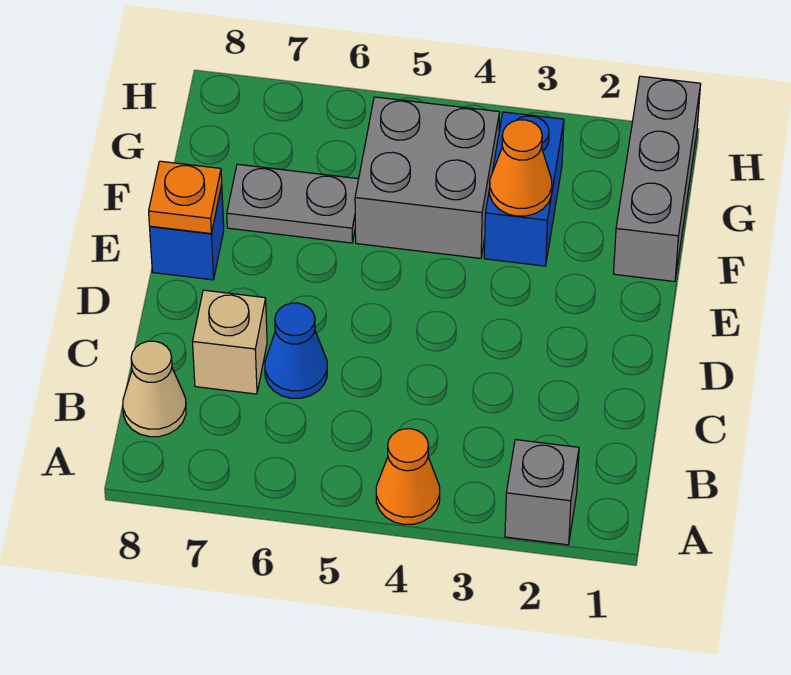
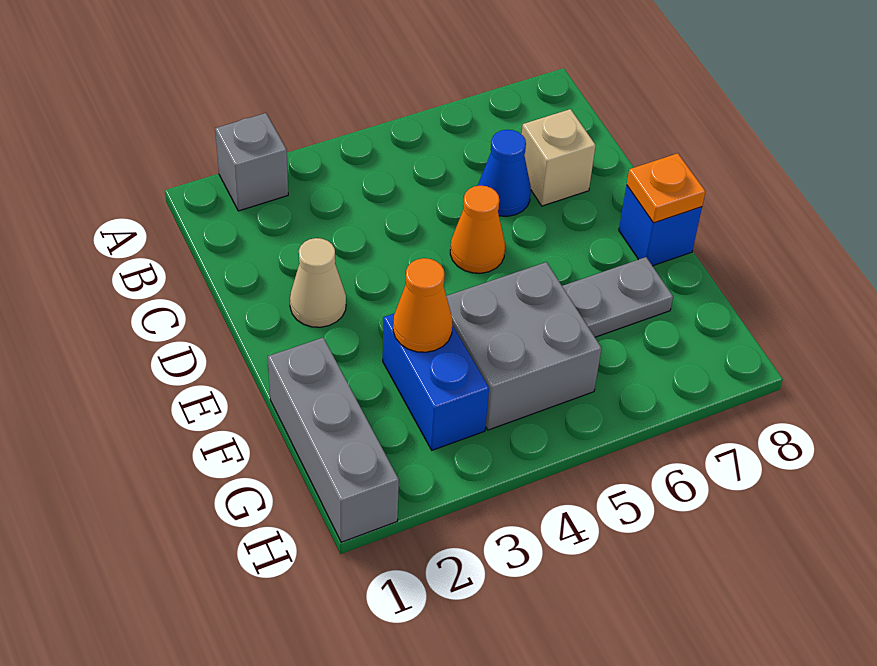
orange cone A4 level 1 -> orange cone D5 level 1
tan cone B8 level 1 -> tan cone D2 level 1

